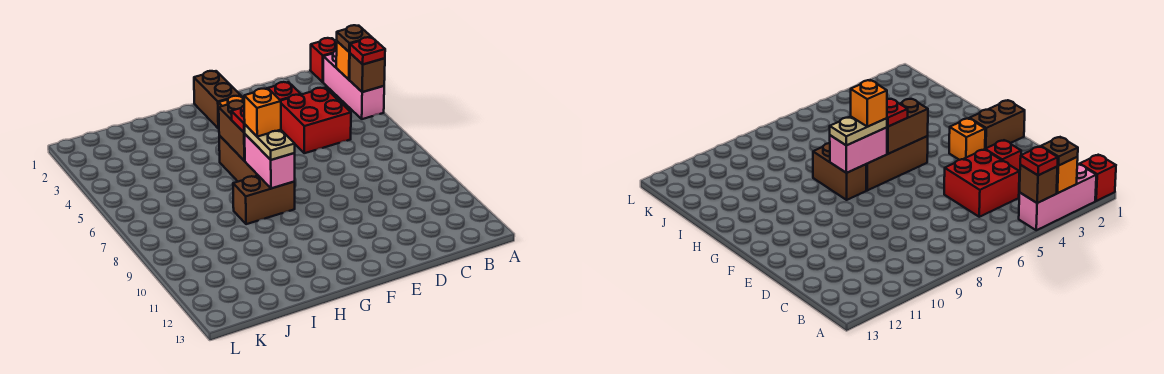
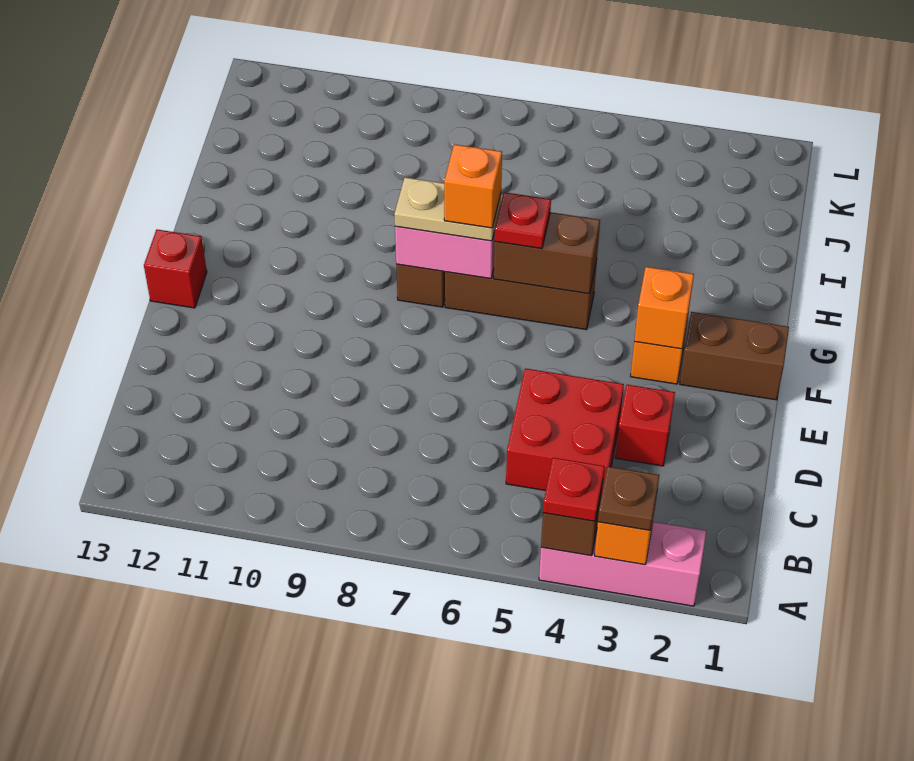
red brick A1 level 1 -> red brick F13 level 1
none -> orange brick F3 level 2

